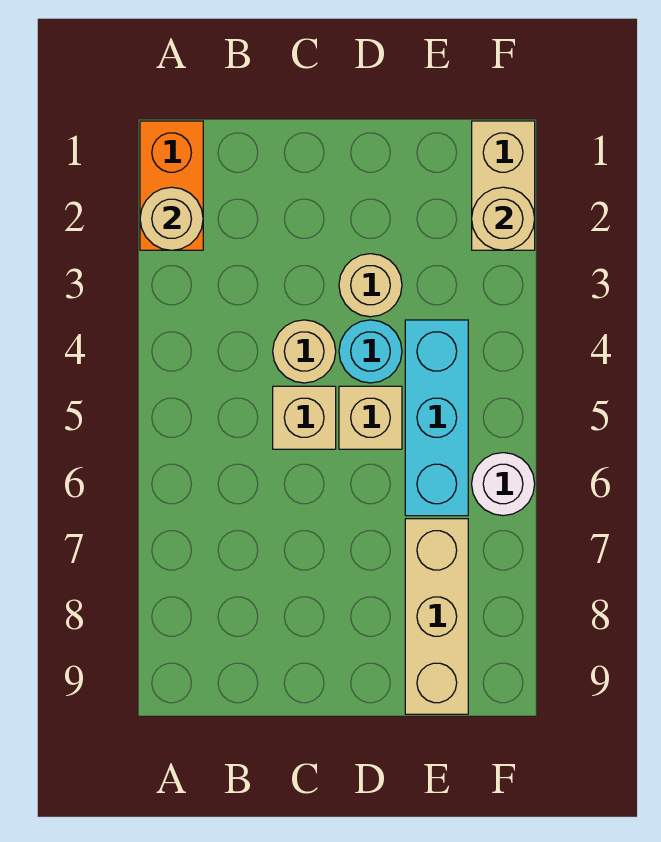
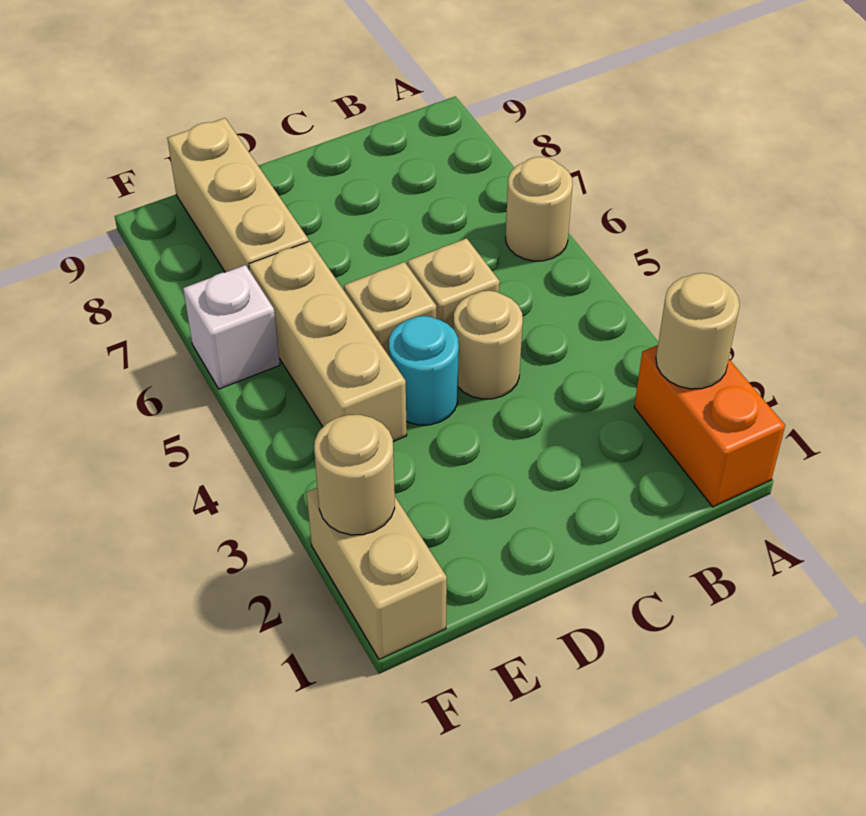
tan round brick D3 level 1 -> tan round brick A6 level 1
cyan brick E4:E6 level 1 -> tan brick E4:E6 level 1
white round brick F6 level 1 -> white brick F6 level 1

